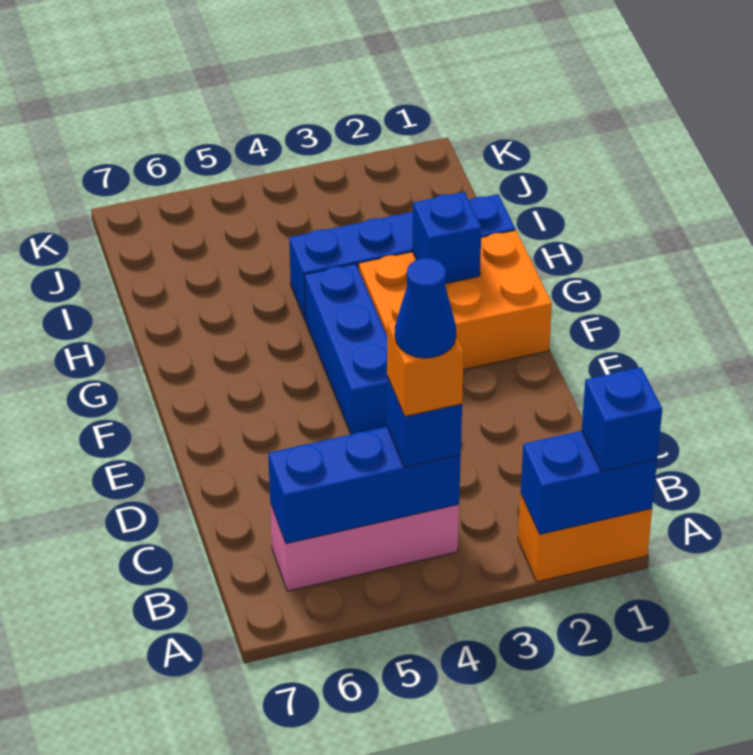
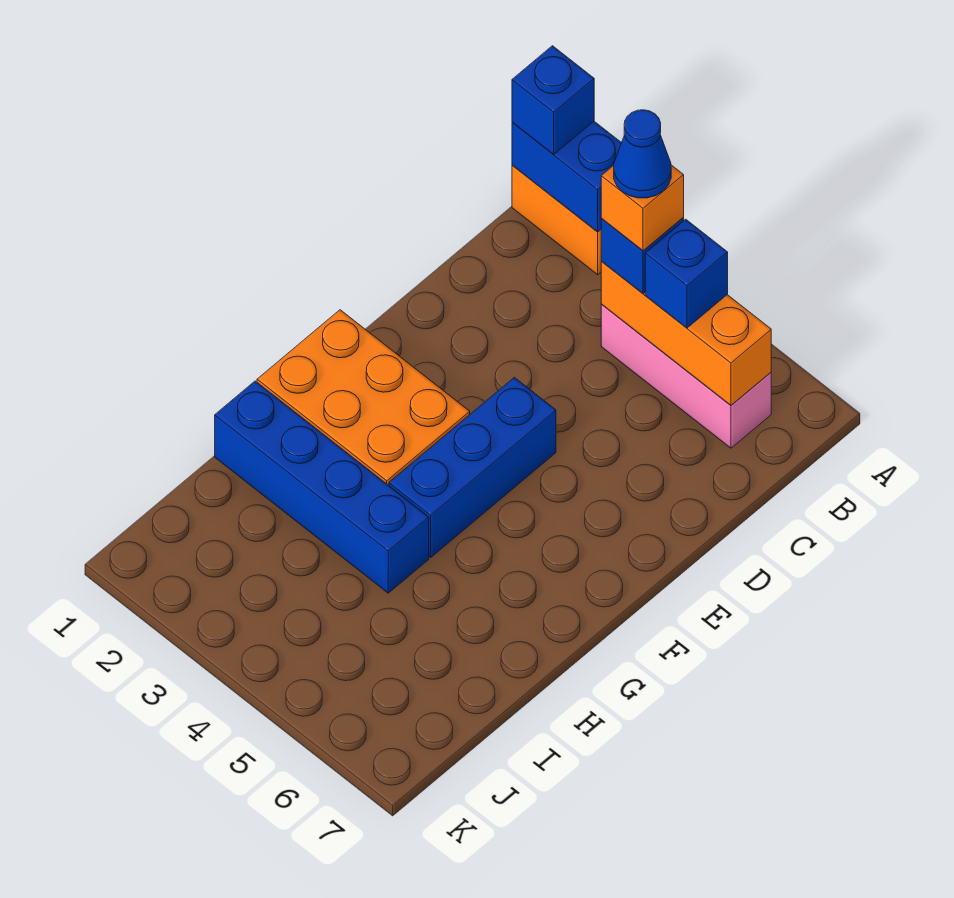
blue brick B4:B6 level 2 -> orange brick B4:B6 level 2
blue brick G2 level 2 -> blue brick B5 level 3

